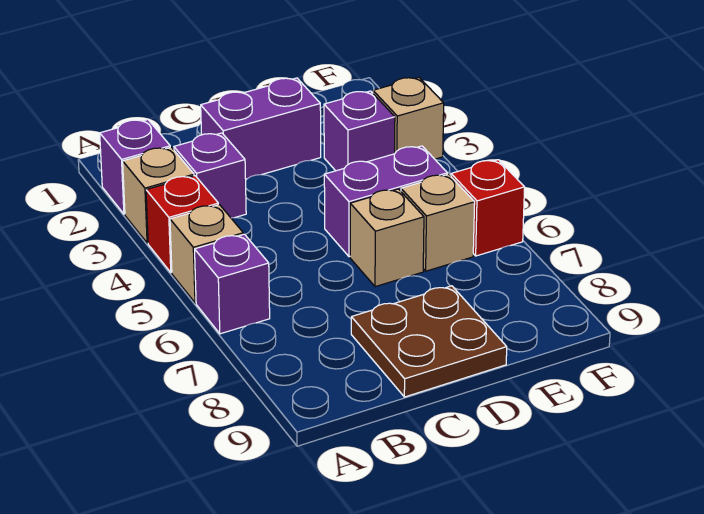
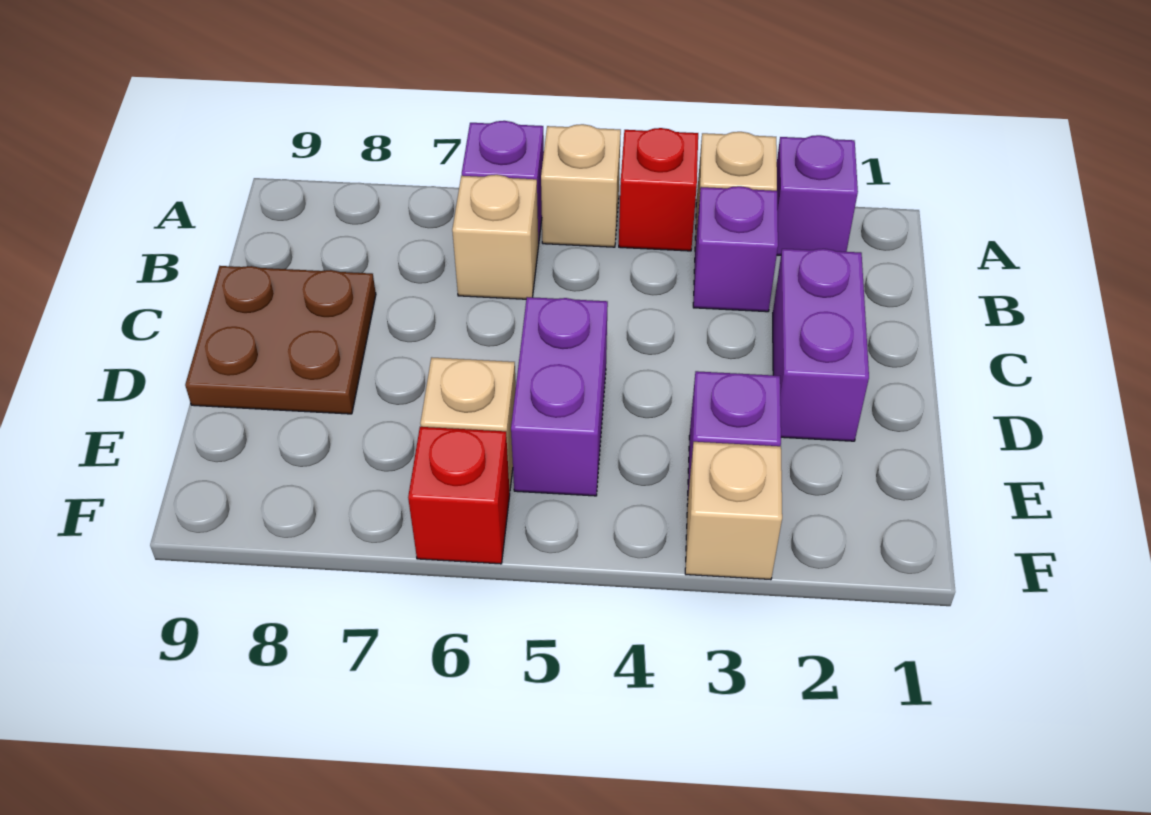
tan brick D6 level 1 -> tan brick B6 level 1

